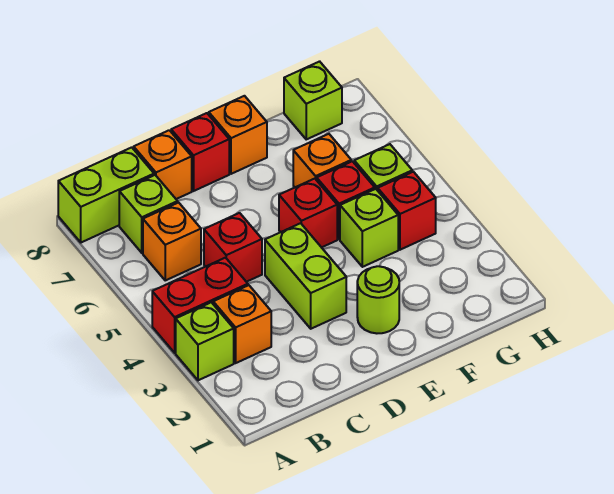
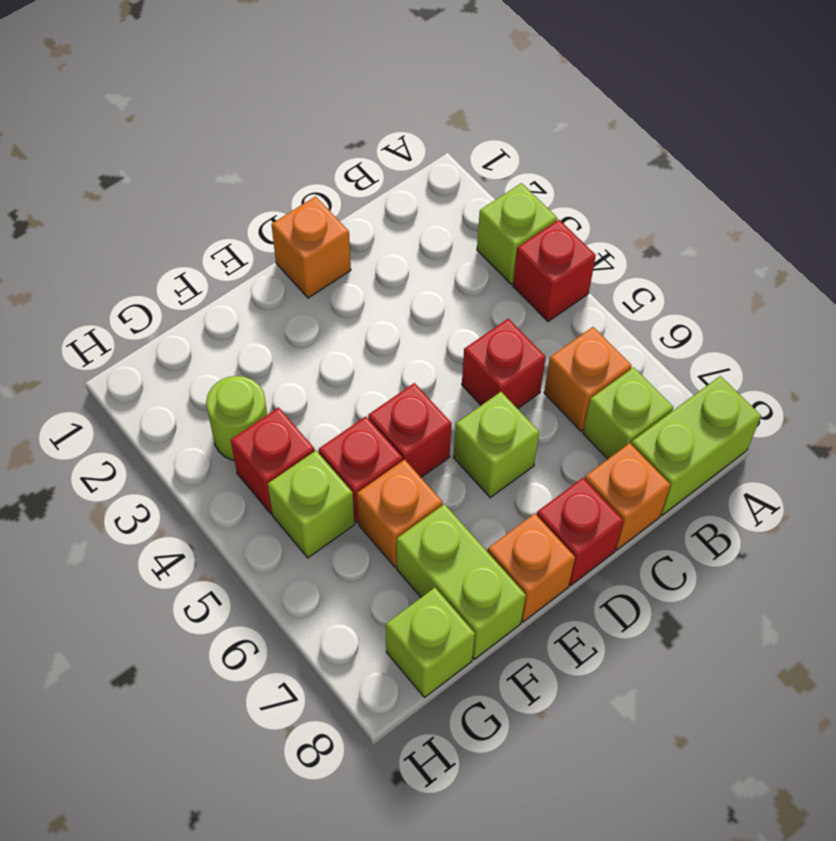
red brick A4:B4 level 1 -> red brick A4 level 1
orange brick B3 level 1 -> orange brick D1 level 1
lime brick D3:D4 level 1 -> lime brick F7:F8 level 1
lime round brick E2 level 1 -> lime round brick G3 level 1
lime brick F4 level 1 -> lime brick D6 level 1

